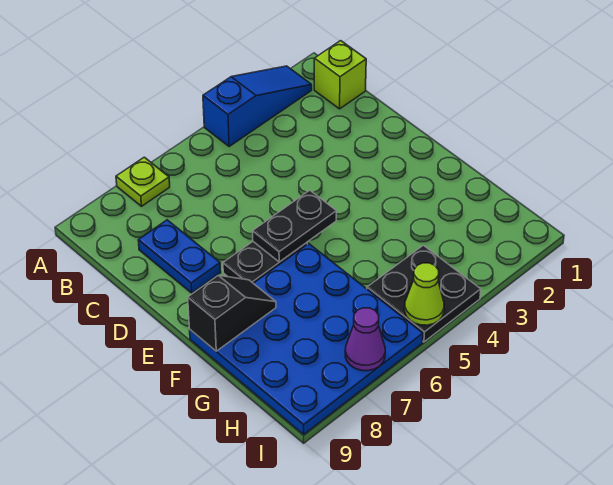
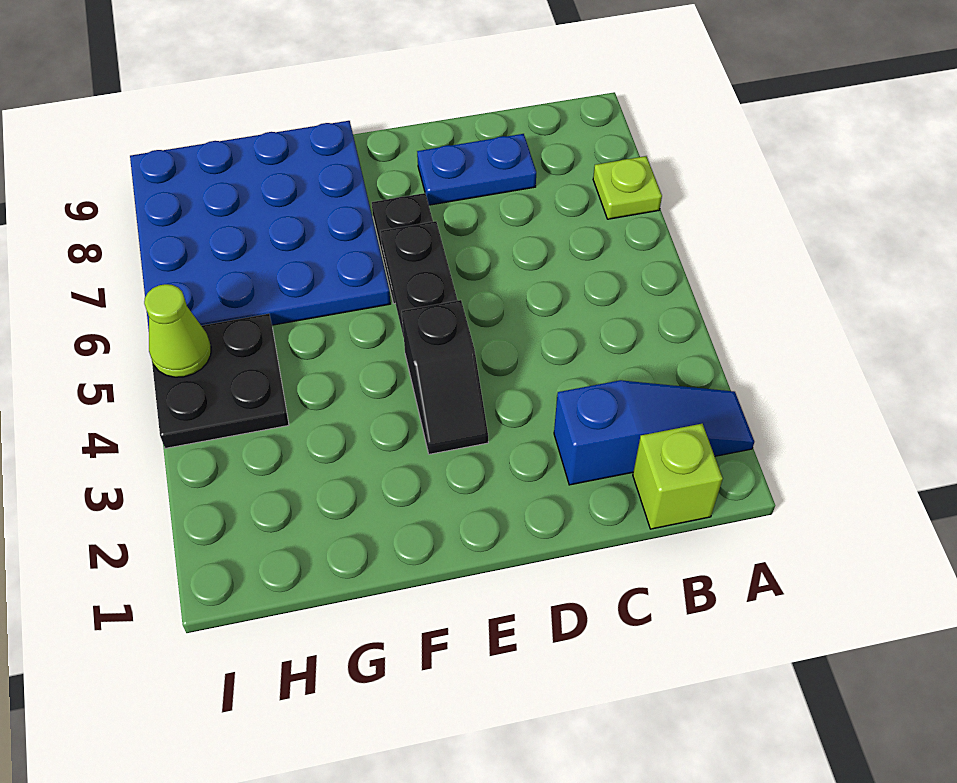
blue slope A2:A4 level 1 top 4 -> blue slope A2:C2 level 1 top C
black slope F8:F9 level 2 top 9 -> black slope E3:E4 level 1 top 4
purple cone I7 level 2 -> none

